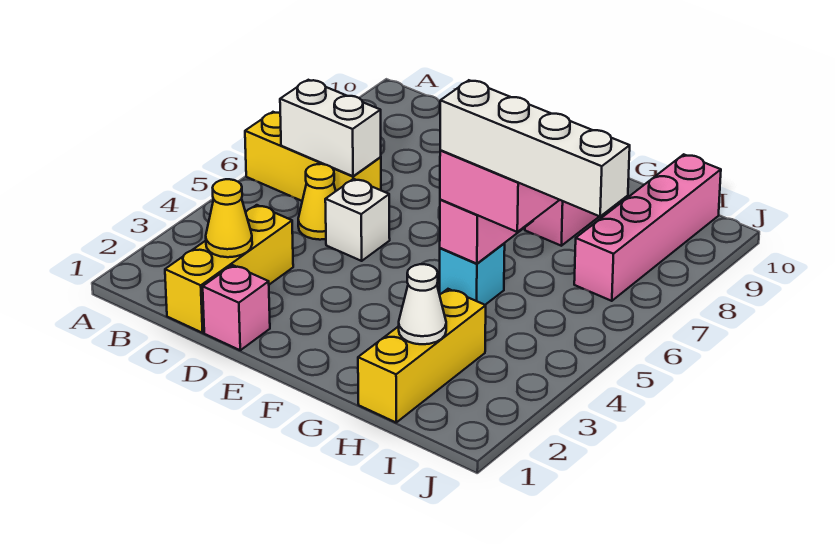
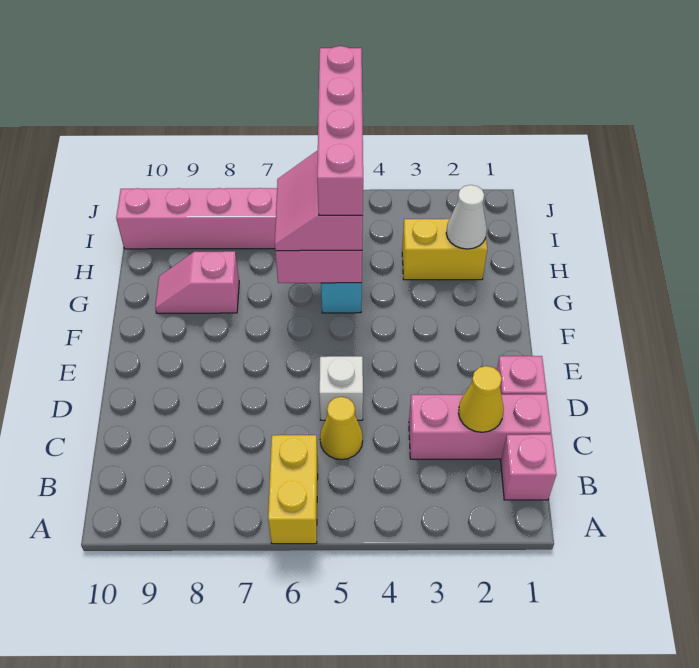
yellow brick A6:C6 level 1 -> yellow brick A6:B6 level 1
none -> pink brick B1 level 1
white brick B6:C6 level 2 -> none
yellow brick C1:C3 level 1 -> pink brick C1:C3 level 1
white brick G5:J5 level 4 -> pink brick G5:J5 level 4
yellow brick H1:H3 level 1 -> yellow brick H2:H3 level 1

